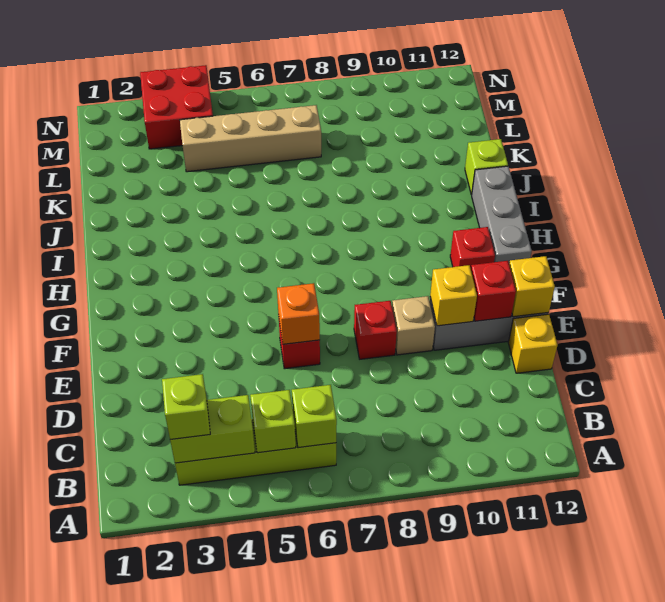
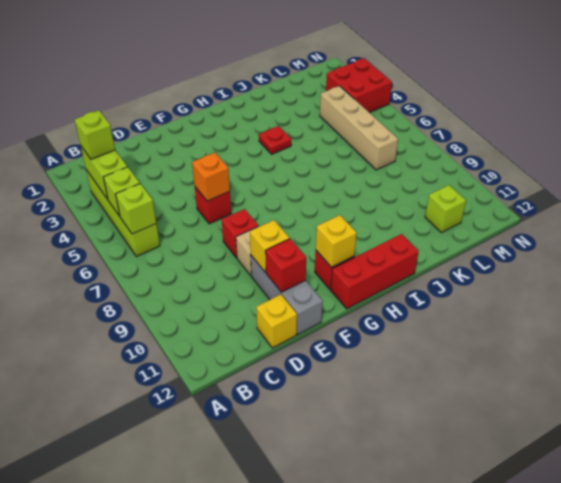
yellow brick E12 level 2 -> yellow brick G11 level 2
grey brick G12:I12 level 1 -> red brick G12:I12 level 1
none -> red plate I4 level 1
lime brick J12 level 1 -> lime brick L11 level 1

